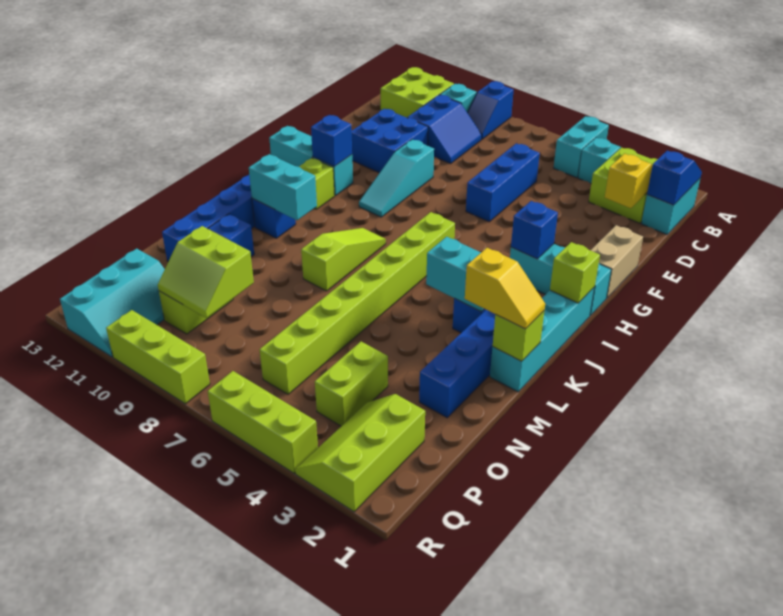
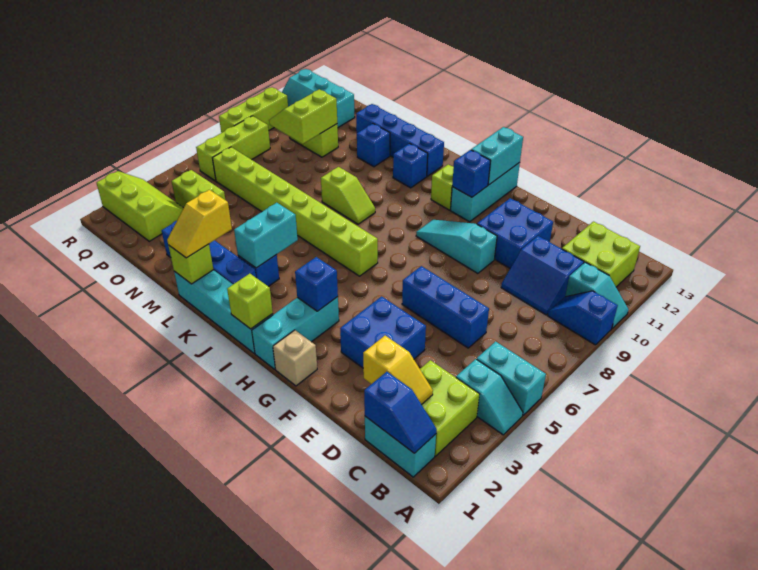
none -> blue brick E3:F4 level 1
tan brick F1:G1 level 1 -> tan brick G1 level 1
lime slope J8:L8 level 1 top L -> lime slope K8:L8 level 1 top L
cyan brick K10:K11 level 2 -> cyan brick H12:H13 level 2
lime brick R4:R6 level 1 -> lime brick Q6:Q8 level 1

